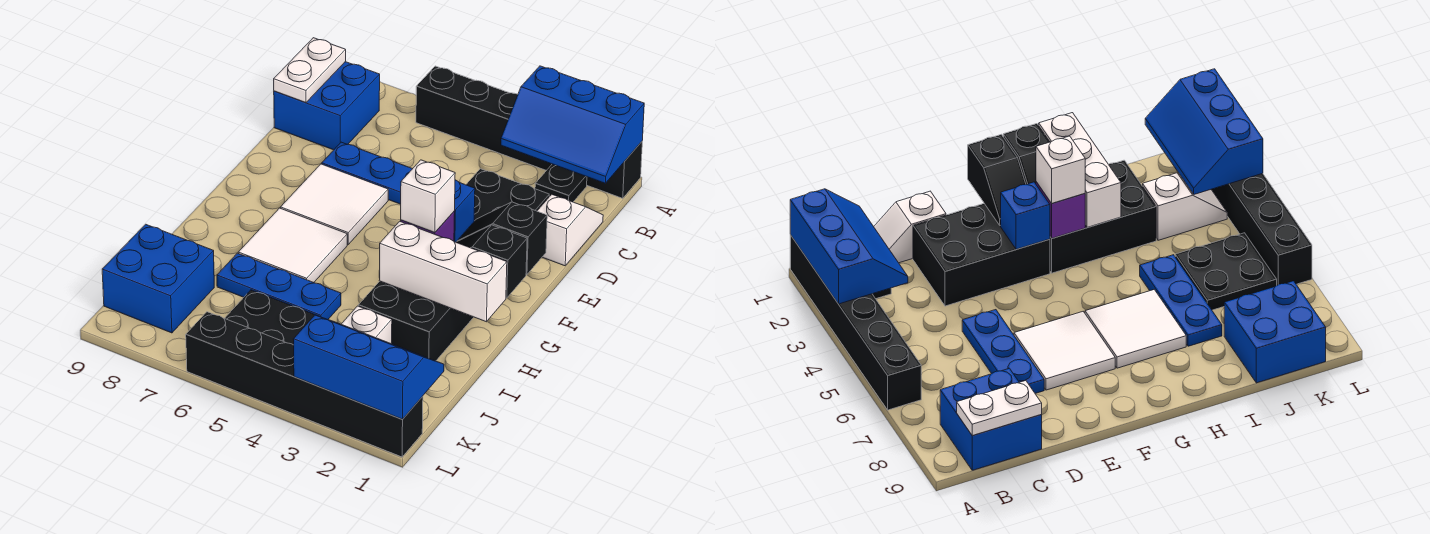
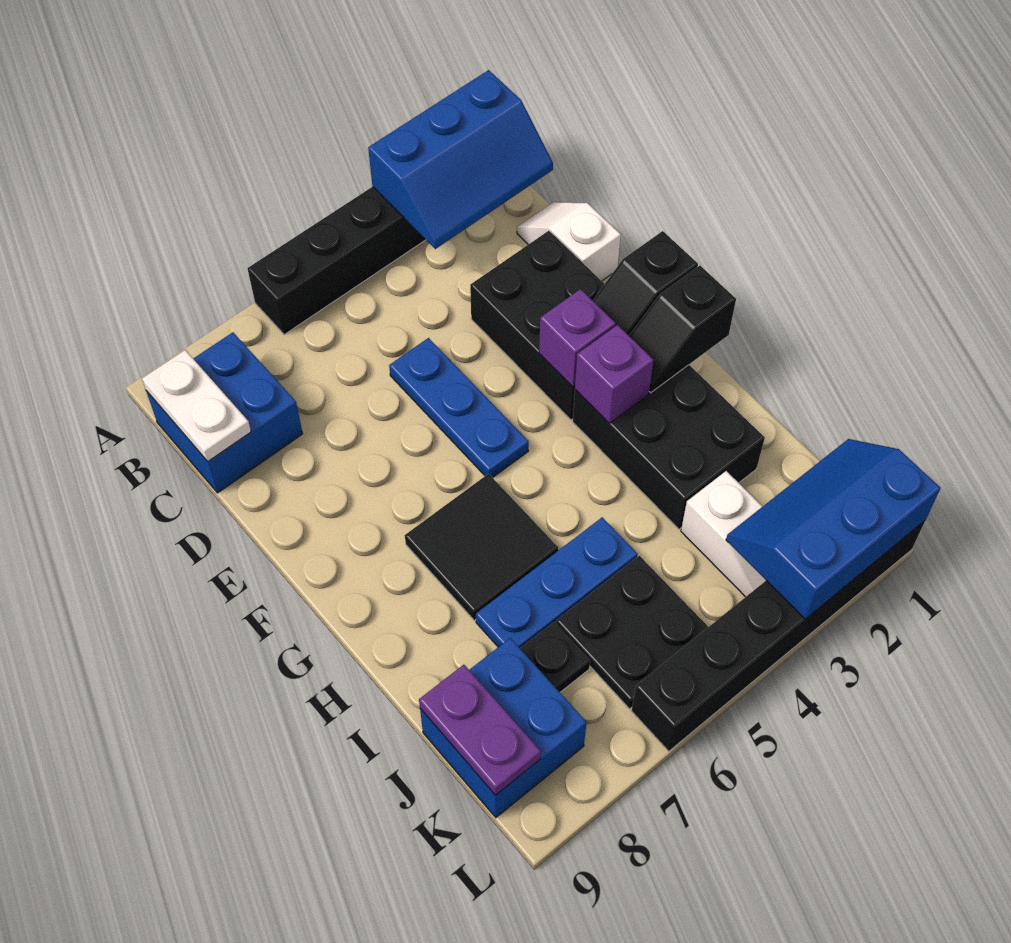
black plate B2 level 1 -> black plate J7 level 1
blue plate D5:D7 level 1 -> blue plate D5:F5 level 1
white tile E6:F7 level 1 -> none
blue brick F3 level 2 -> purple brick F3 level 2
white brick G3 level 3 -> none
white tile G6:H7 level 1 -> black tile G6:H7 level 1
white brick H1:H3 level 2 -> none
none -> purple plate J9:K9 level 2

